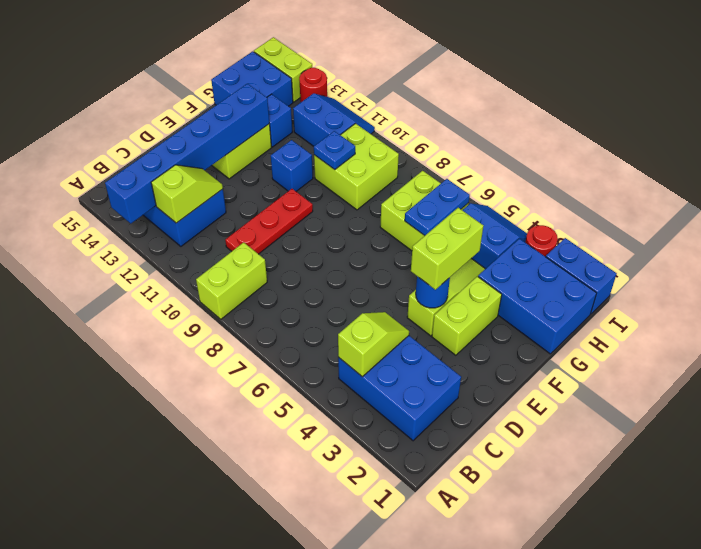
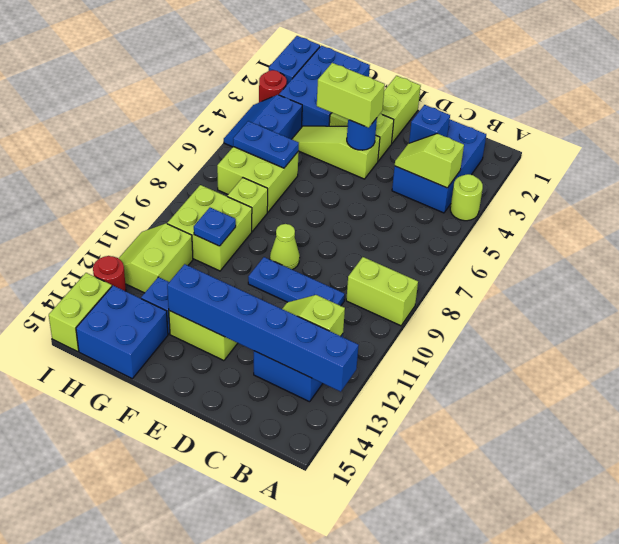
none -> lime round brick A4 level 1
red plate C10:E10 level 1 -> blue plate C10:E10 level 1
none -> lime brick E1:E2 level 1
none -> lime cone E9 level 1
blue brick F11 level 1 -> blue brick C3 level 2
none -> lime brick G8 level 1
blue slope H11:I12 level 1 top H -> lime slope H11:I12 level 1 top H

